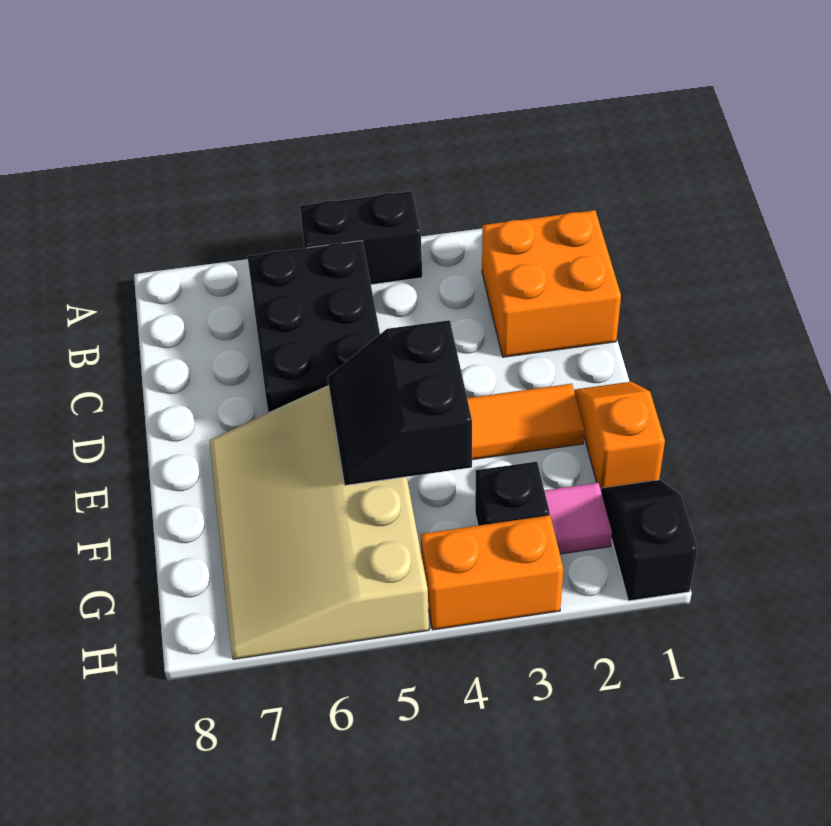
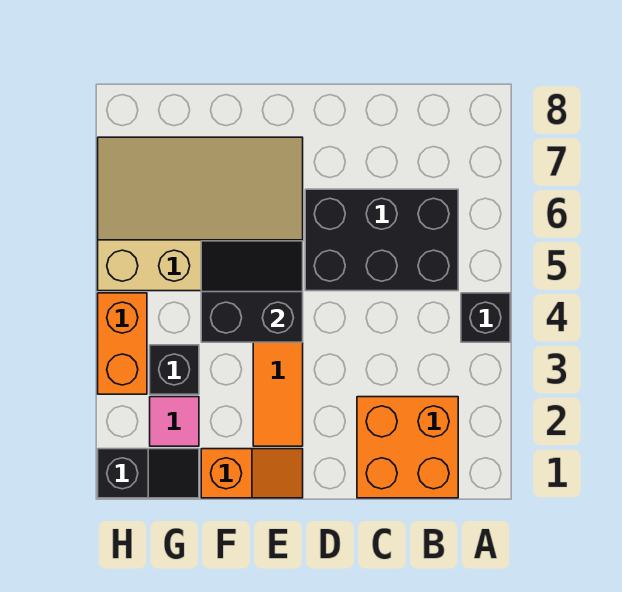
black brick A4:A5 level 1 -> black brick A4 level 1

